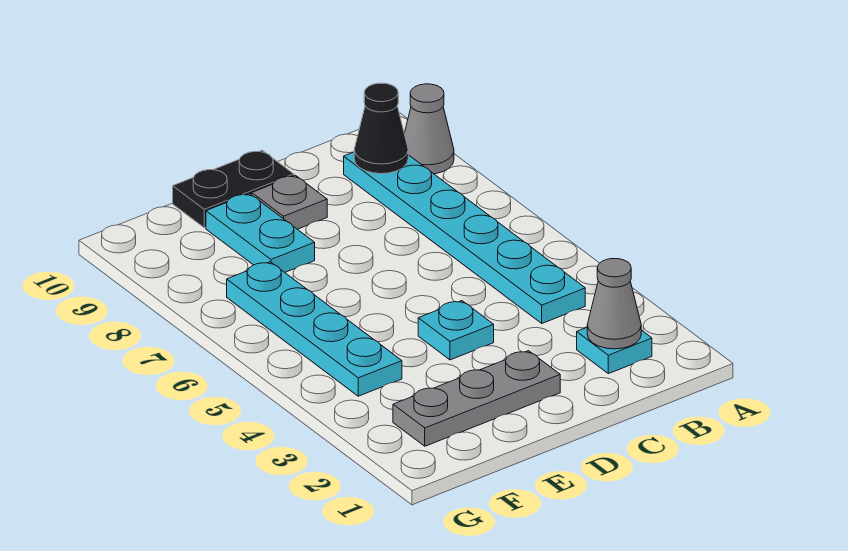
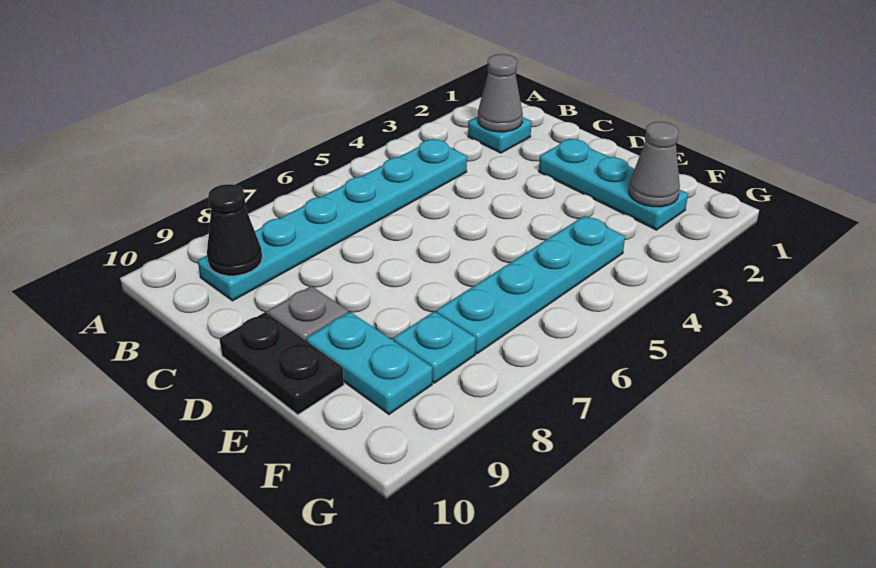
grey cone A9 level 1 -> grey cone F2 level 2
grey plate D2:F2 level 1 -> cyan plate D2:F2 level 1
cyan plate D4 level 1 -> cyan plate F8 level 1
cyan plate E8:E9 level 1 -> cyan plate E9:F9 level 1

